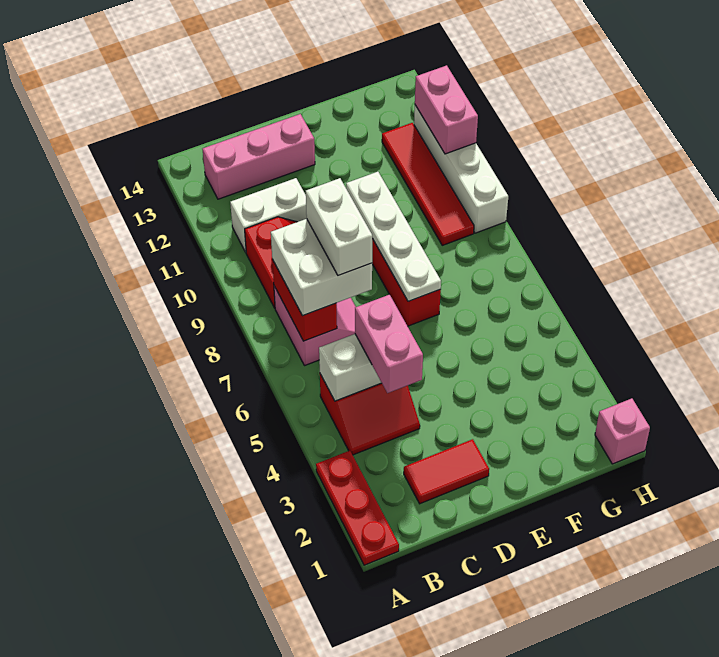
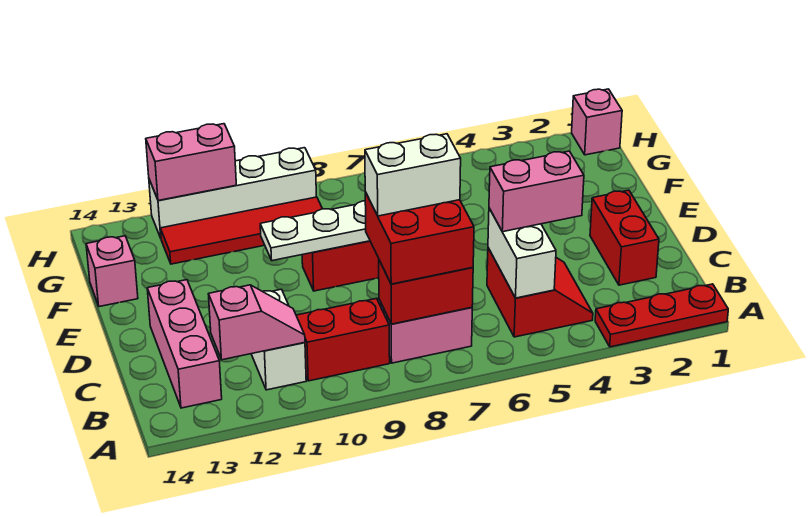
white brick B7:C8 level 3 -> red brick B7:C8 level 3
none -> pink slope B11:B12 level 2 top 12
red tile C2:D2 level 1 -> red brick C2:D2 level 1
none -> pink brick F14 level 1

